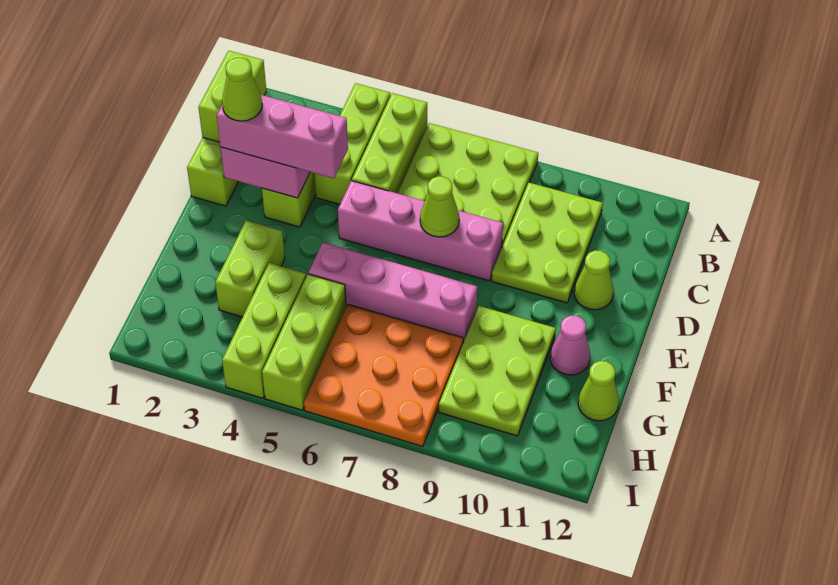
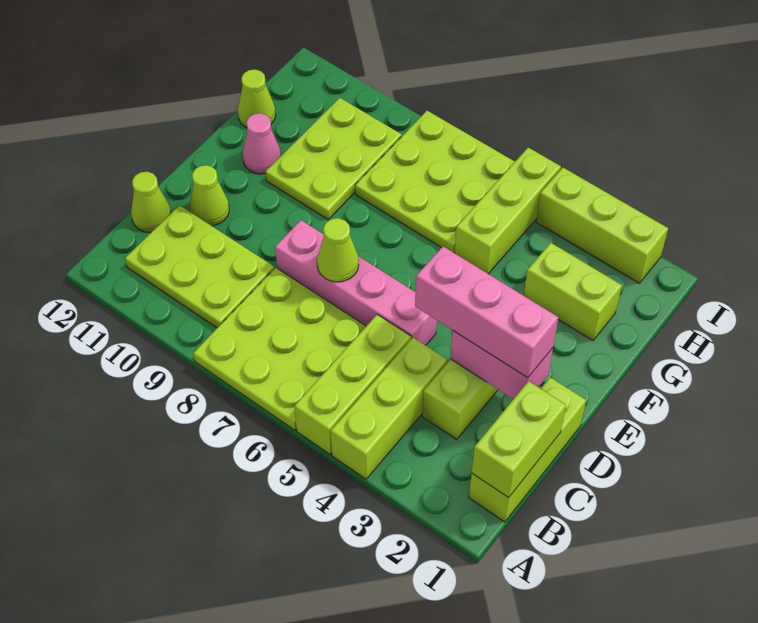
lime plate B9:D10 level 1 -> lime plate B9:C11 level 1
lime cone D2 level 4 -> lime cone C12 level 1
lime brick F3:G3 level 1 -> lime brick G2:G3 level 1
pink brick F5:F8 level 1 -> none
lime brick G4:I4 level 1 -> lime brick I2:I4 level 1
orange plate G6:I8 level 1 -> lime plate G6:I8 level 1

